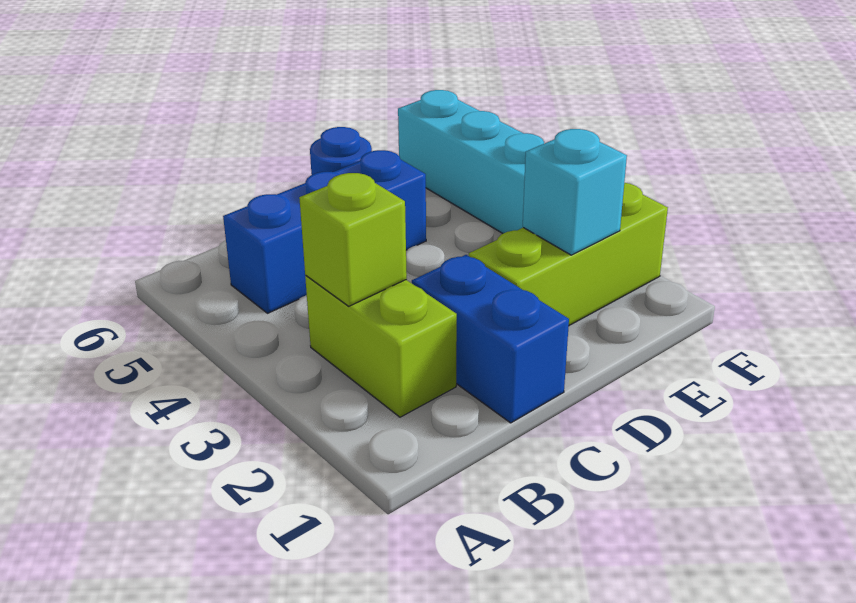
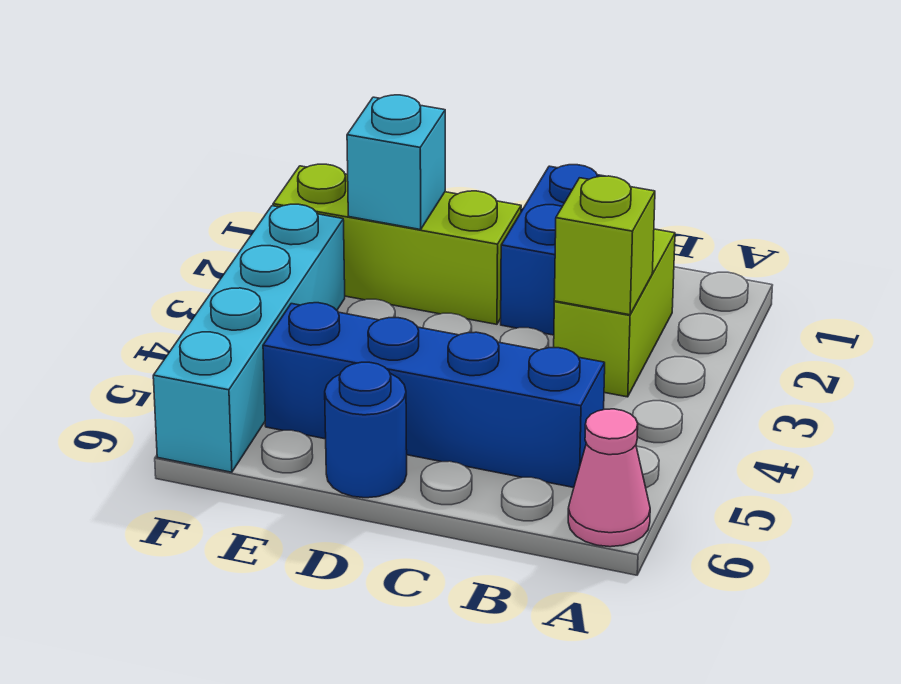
none -> pink cone A6 level 1
blue brick B5:D5 level 1 -> blue brick B5:E5 level 1

